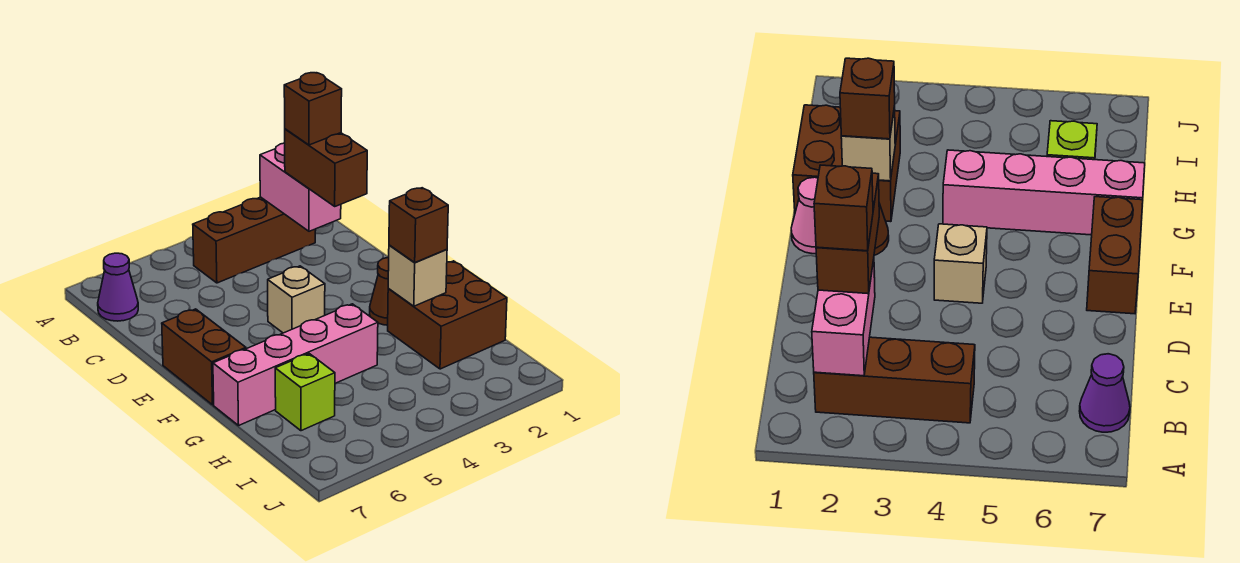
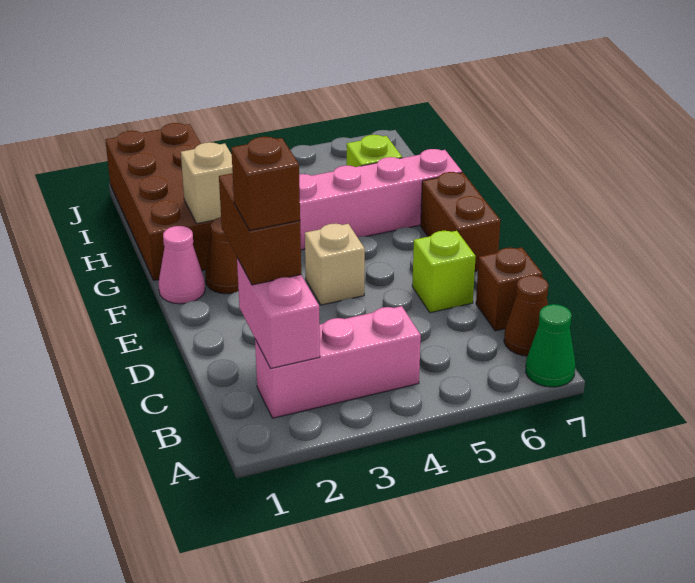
none -> green cone A7 level 1
brown brick B2:B4 level 1 -> pink brick B2:B4 level 1
purple cone B7 level 1 -> brown cone B7 level 1
none -> lime brick D6 level 1
brown brick G1:H2 level 1 -> brown brick G1:J2 level 1
brown brick G2 level 3 -> brown brick C7 level 1

